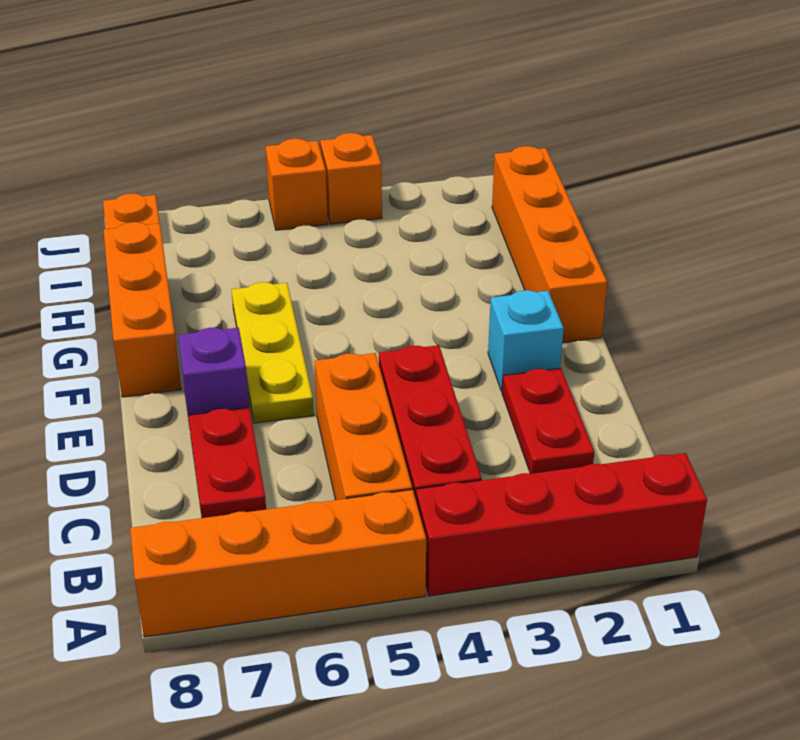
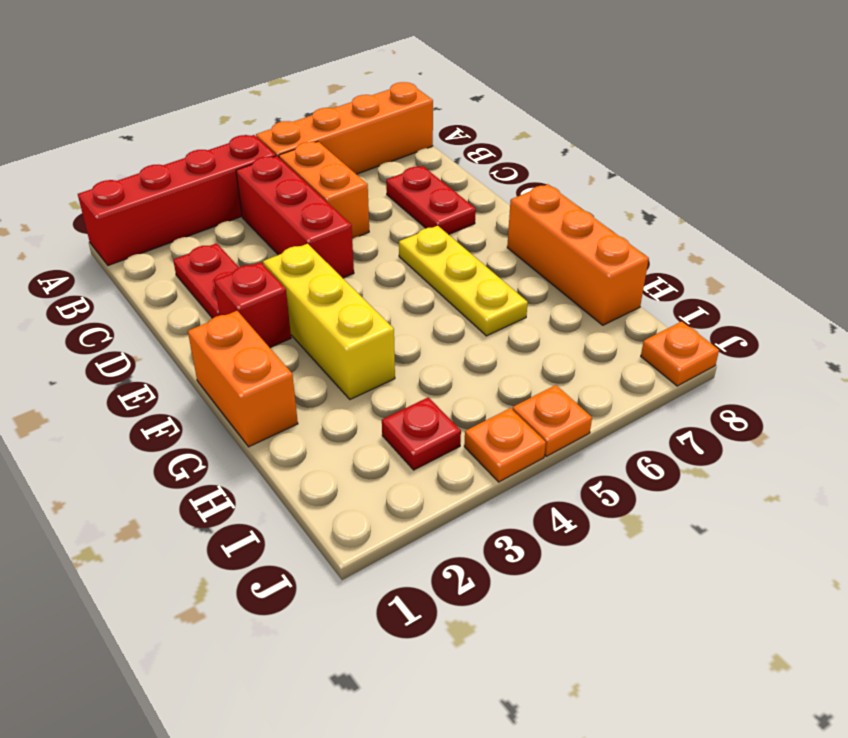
orange brick B5:D5 level 1 -> orange brick B5:C5 level 1
cyan brick E2 level 1 -> red brick E2 level 1
none -> yellow brick E3:G3 level 1
purple brick E7 level 1 -> none
orange brick F1:I1 level 1 -> orange brick F1:G1 level 1
none -> red plate I3 level 1
orange brick J4 level 1 -> orange plate J4 level 1
orange brick J5 level 1 -> orange plate J5 level 1

